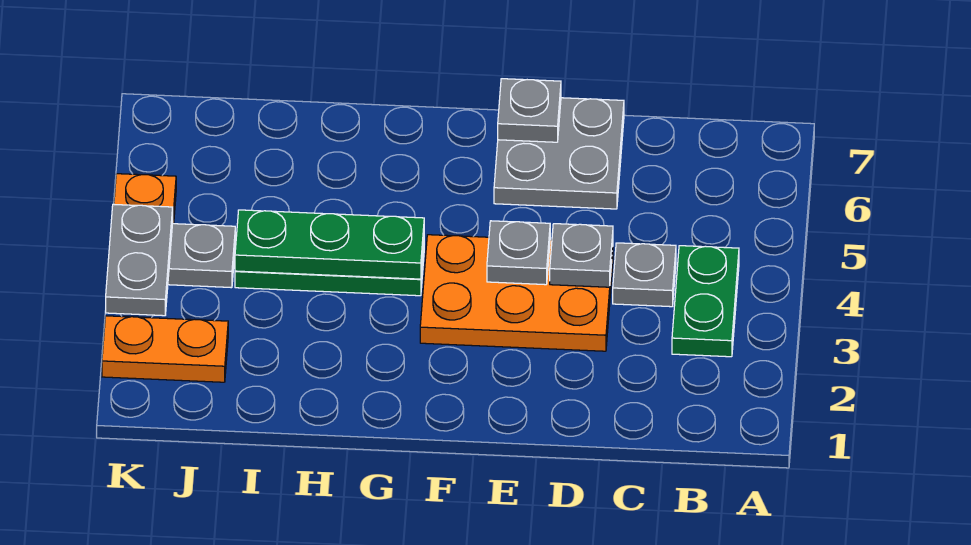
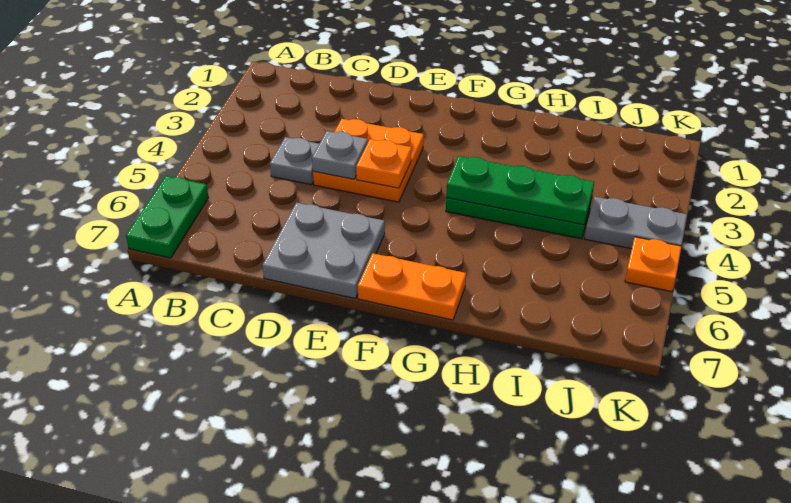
green plate B3:B4 level 1 -> green plate A6:A7 level 1
orange plate D3:F4 level 1 -> orange plate D3:E4 level 1
grey plate E4 level 2 -> orange plate E4 level 2
grey plate E7 level 2 -> none
orange plate J2:K2 level 1 -> orange plate F7:G7 level 1
grey plate K3:K4 level 2 -> none

